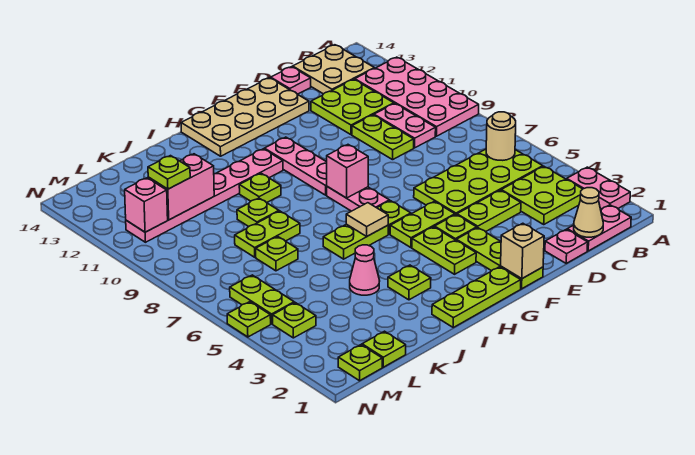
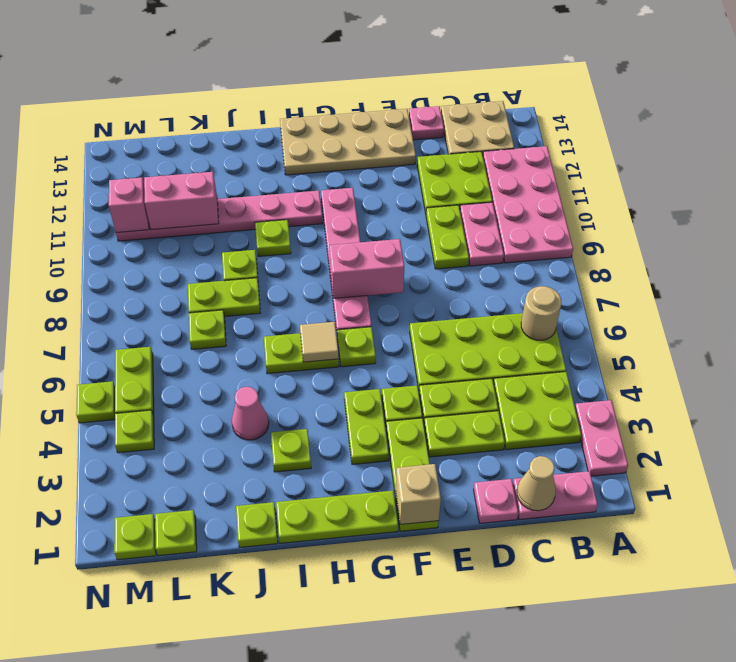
lime plate F5:G5 level 1 -> lime plate D3:E3 level 1
pink brick G8 level 2 -> pink brick F8:G8 level 2
lime plate L11 level 3 -> lime plate J1 level 1

